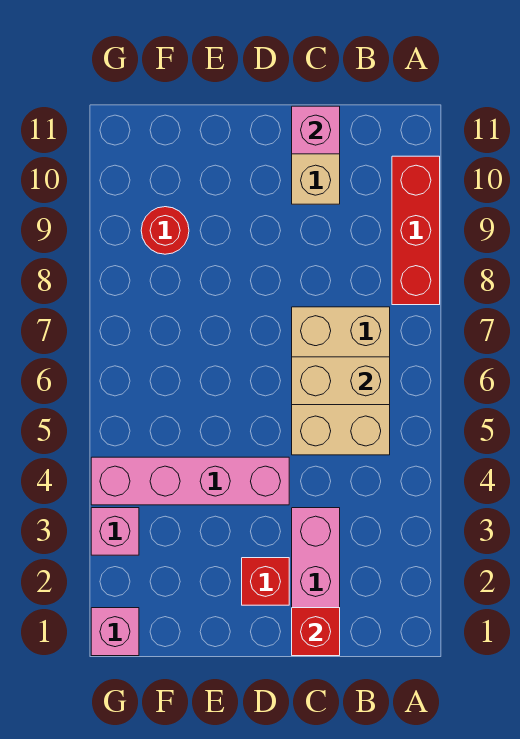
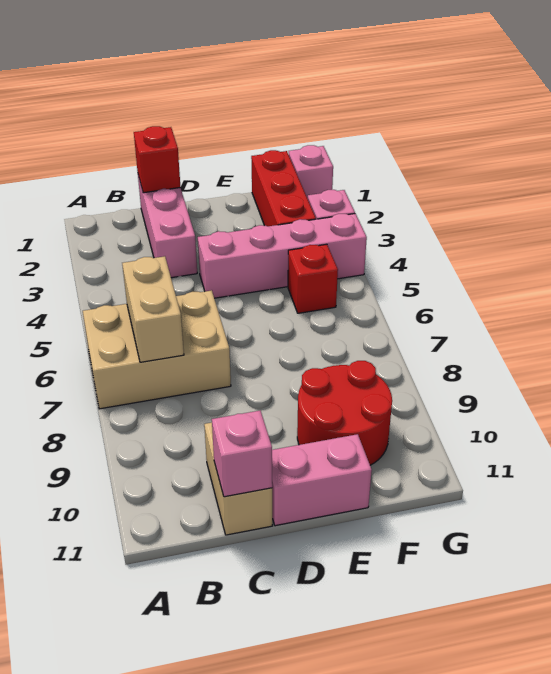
red brick A8:A10 level 1 -> red brick F1:F3 level 1
tan brick B5:C7 level 1 -> tan brick A6:C7 level 1
tan brick B6:C6 level 2 -> tan brick B6:B7 level 2
red brick D2 level 1 -> red brick F5 level 1
none -> pink brick D11:E11 level 1
red round brick F9 level 1 -> red round brick E9:F10 level 1

